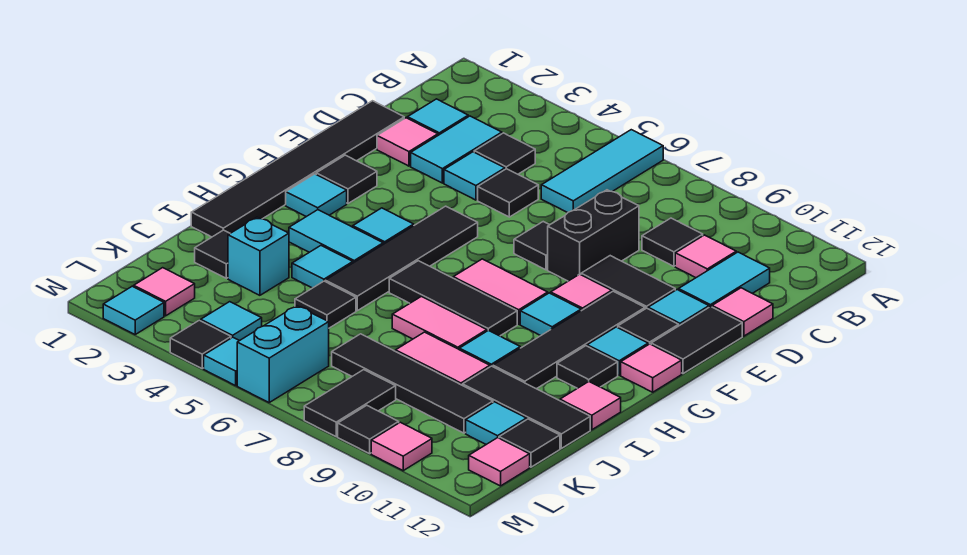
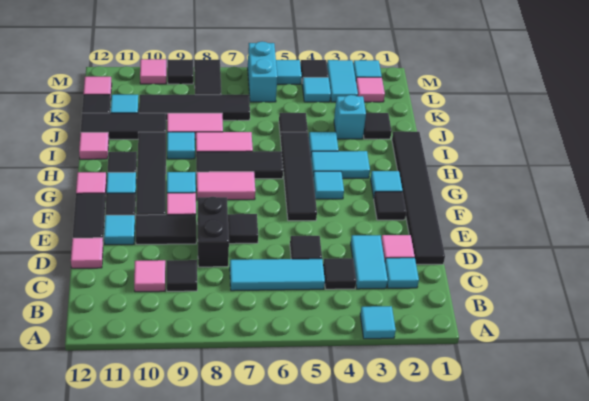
cyan tile A6:C6 level 1 -> cyan tile C5:C7 level 1
cyan tile C11:D11 level 1 -> cyan tile L3:M3 level 1
cyan tile D4 level 1 -> cyan tile A3 level 1

